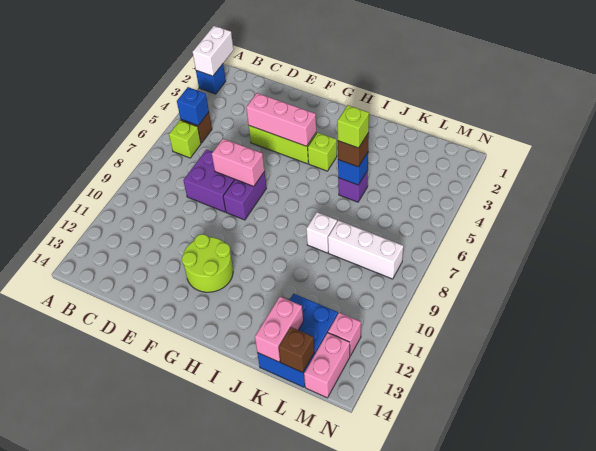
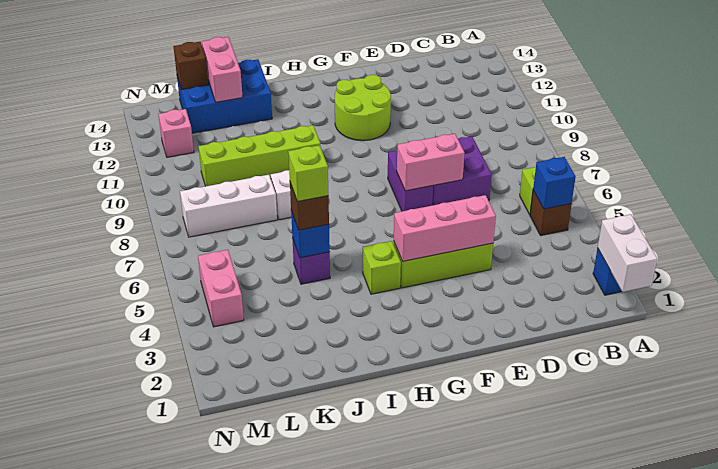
none -> lime brick I10:L10 level 1
blue brick K12:L14 level 1 -> blue brick J13:L14 level 1
pink brick M13:M14 level 1 -> pink brick M4:M5 level 1

